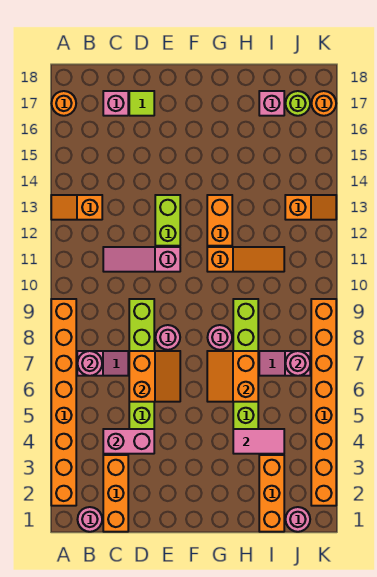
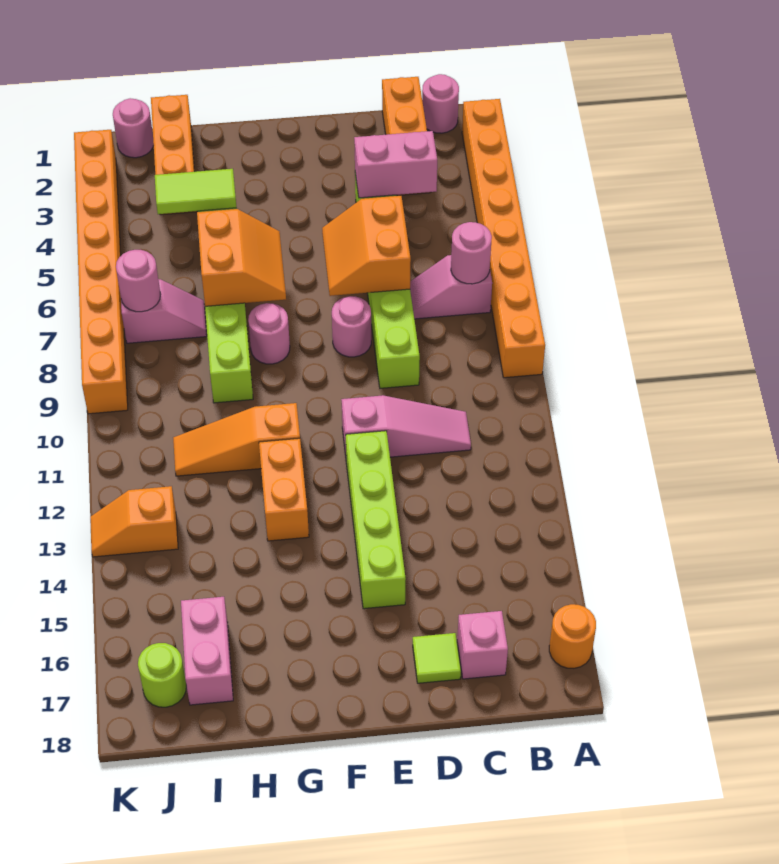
orange slope A13:B13 level 1 top B -> none
lime brick E12:E13 level 1 -> lime brick E12:E15 level 1
pink tile H4:I4 level 2 -> lime tile H4:I4 level 2
pink brick I17 level 1 -> pink brick I16:I17 level 1
orange round brick K17 level 1 -> none

